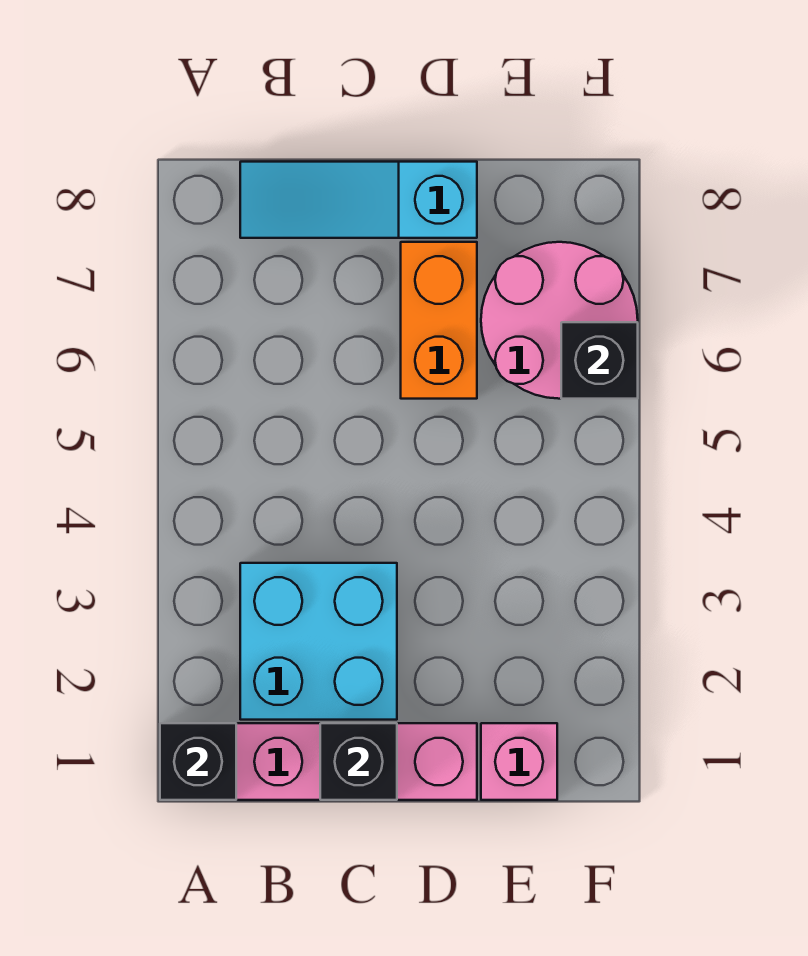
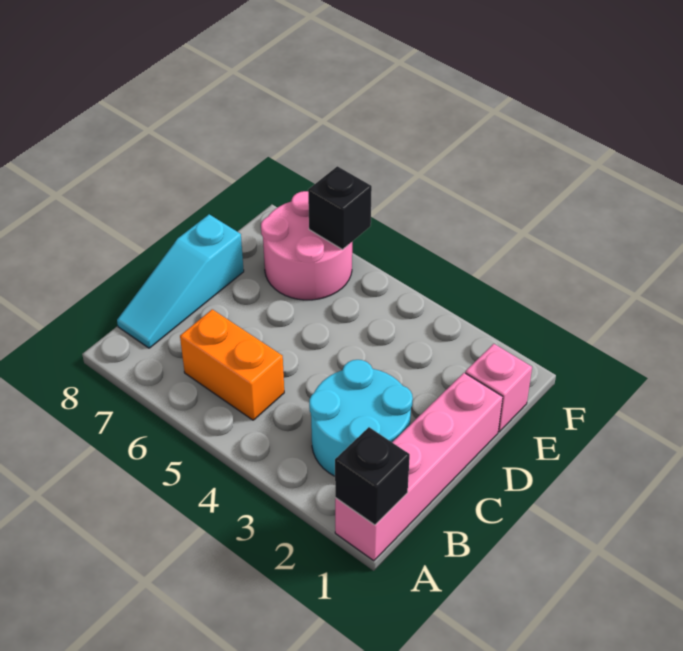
cyan brick B2:C3 level 1 -> cyan round brick B2:C3 level 1
black brick C1 level 2 -> none
orange brick D6:D7 level 1 -> orange brick B5:B6 level 1

